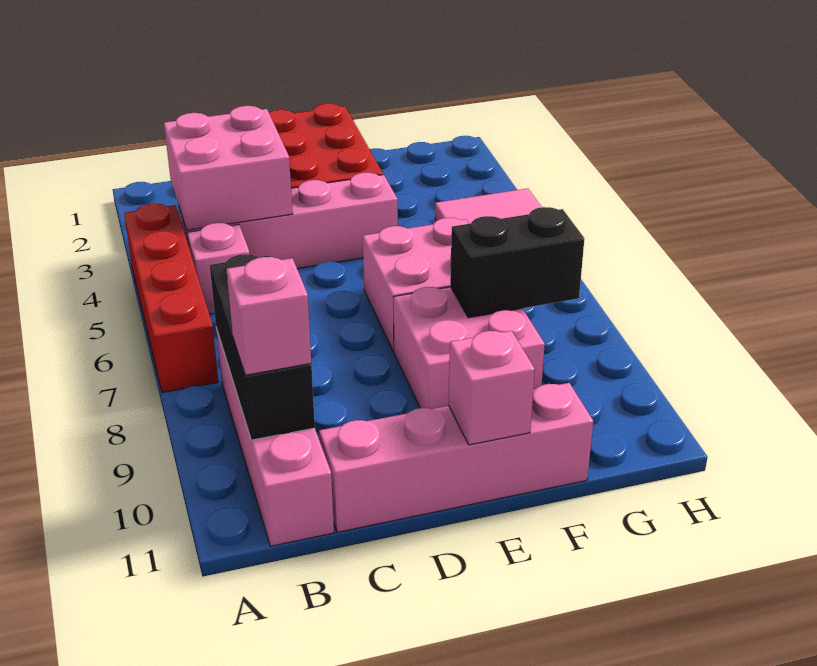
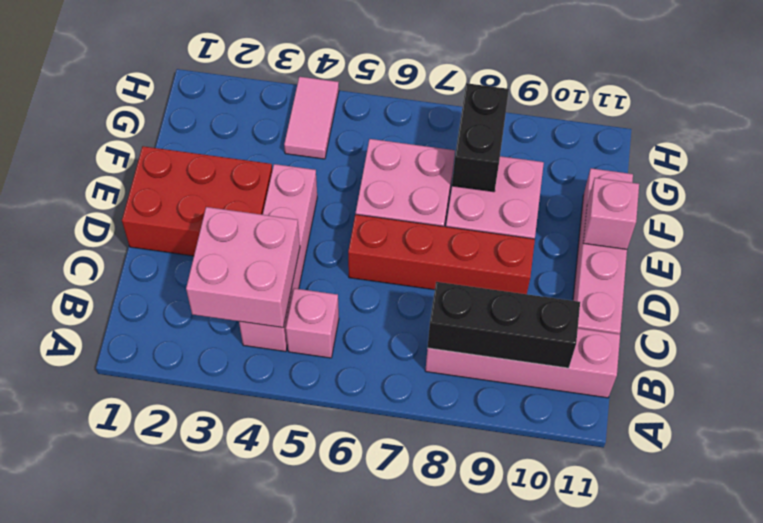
red brick A4:A7 level 1 -> red brick D6:D9 level 1
pink brick B10 level 3 -> none

